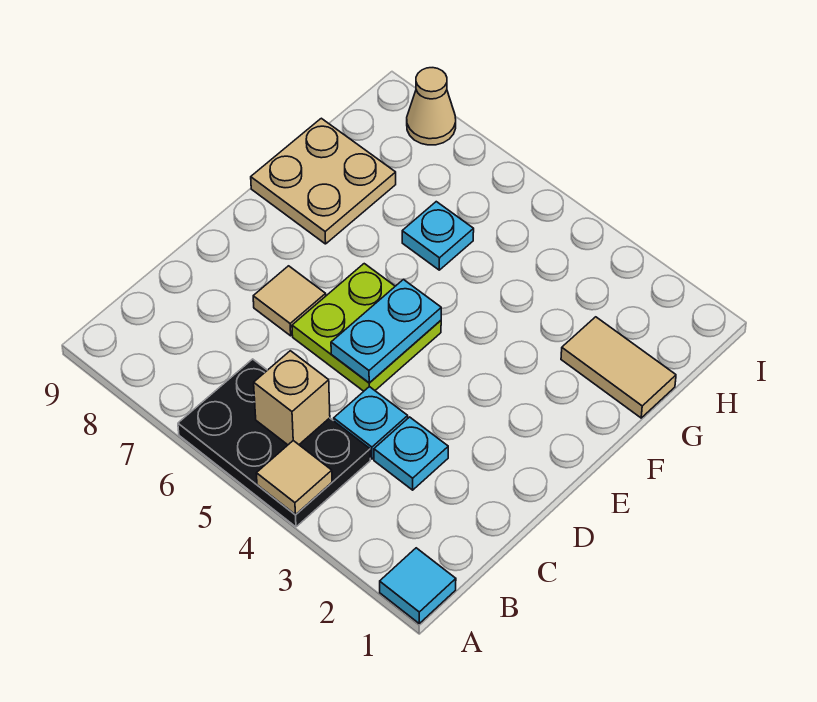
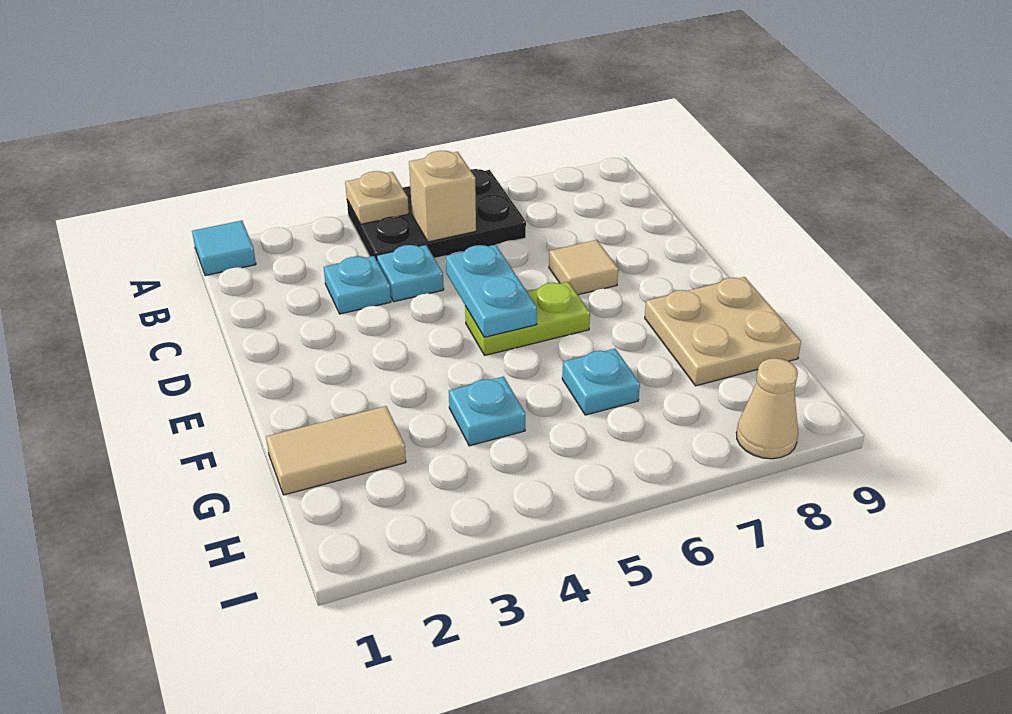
tan tile A4 level 2 -> tan plate A4 level 2
lime plate D5:E6 level 1 -> lime plate E5:E6 level 1
none -> cyan plate G4 level 1

